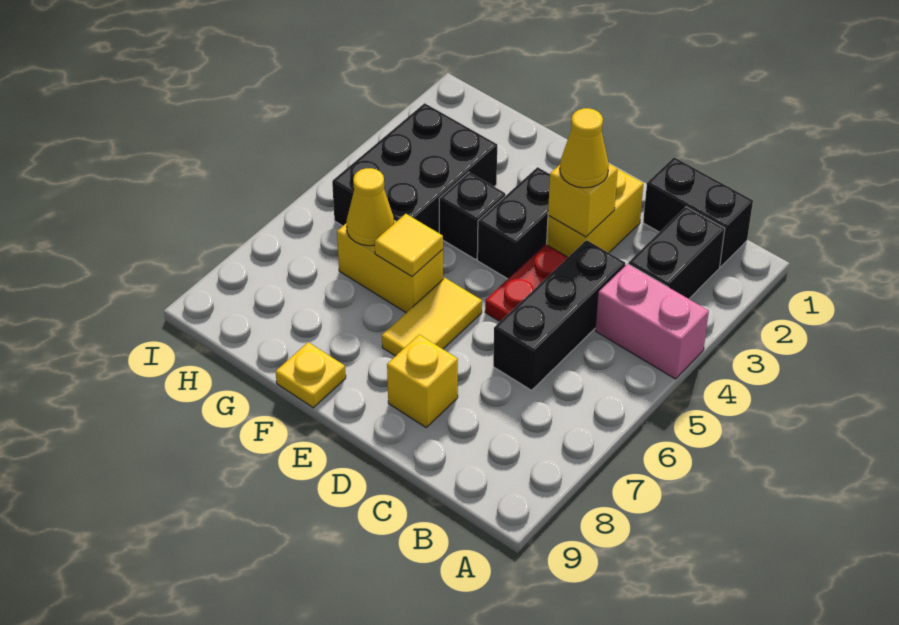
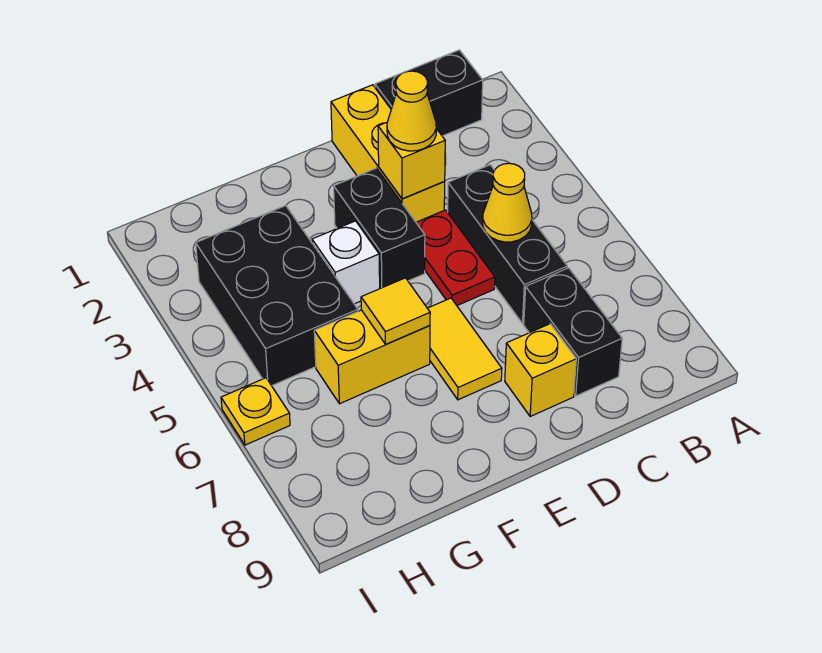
pink brick A4:B4 level 1 -> none
black brick B2:B3 level 1 -> black brick C7:C8 level 1
yellow brick D2:D3 level 1 -> yellow brick D1:D3 level 1
black brick F4 level 1 -> white brick F4 level 1
yellow plate F9 level 1 -> yellow plate I6 level 1
yellow cone G6 level 2 -> yellow cone C5 level 2

